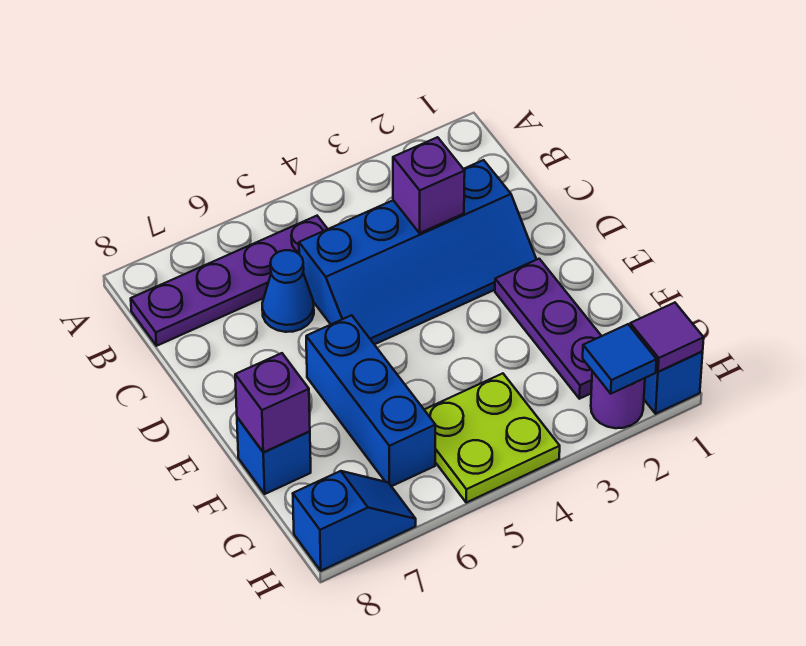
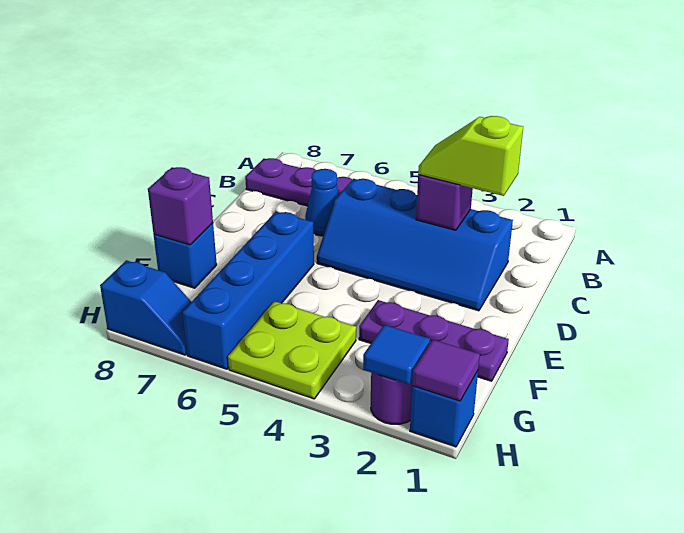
none -> lime slope C2:C3 level 3 top 2
purple plate E2:G2 level 1 -> purple plate F1:F3 level 1
blue brick E6:G6 level 1 -> blue brick E6:H6 level 1

